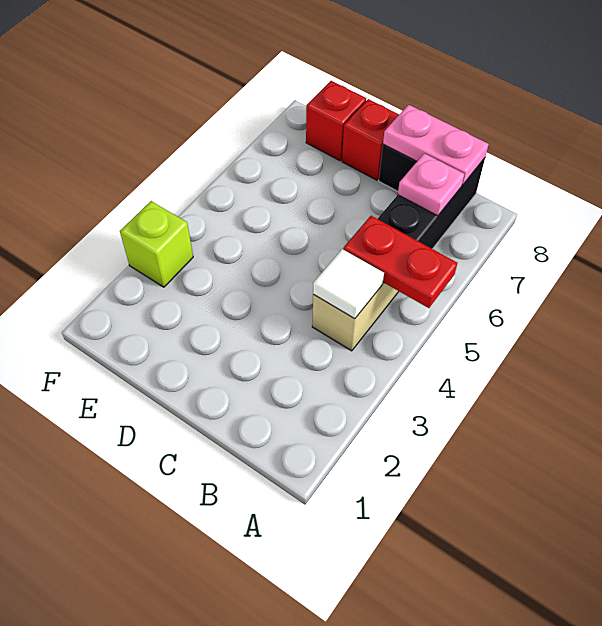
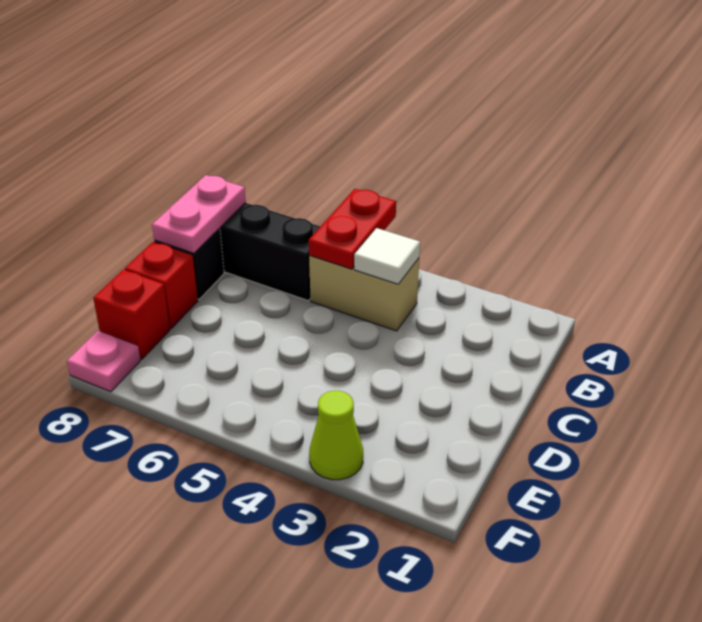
pink plate B7 level 2 -> pink plate F8 level 1
lime brick F3 level 1 -> lime cone F3 level 1

